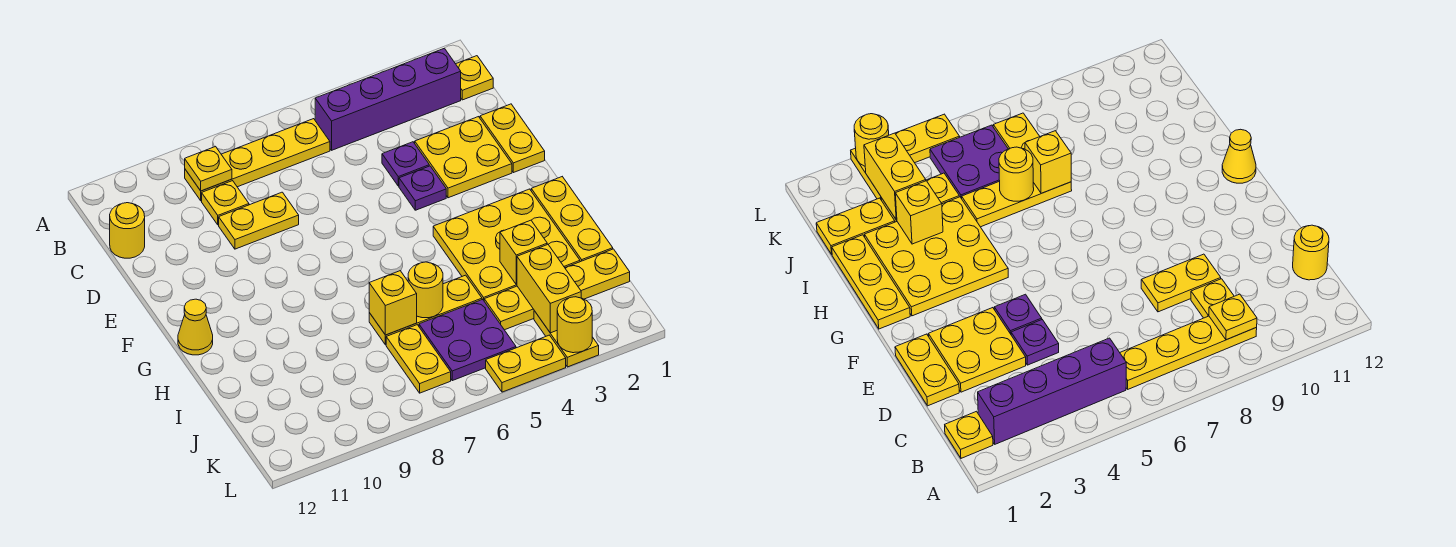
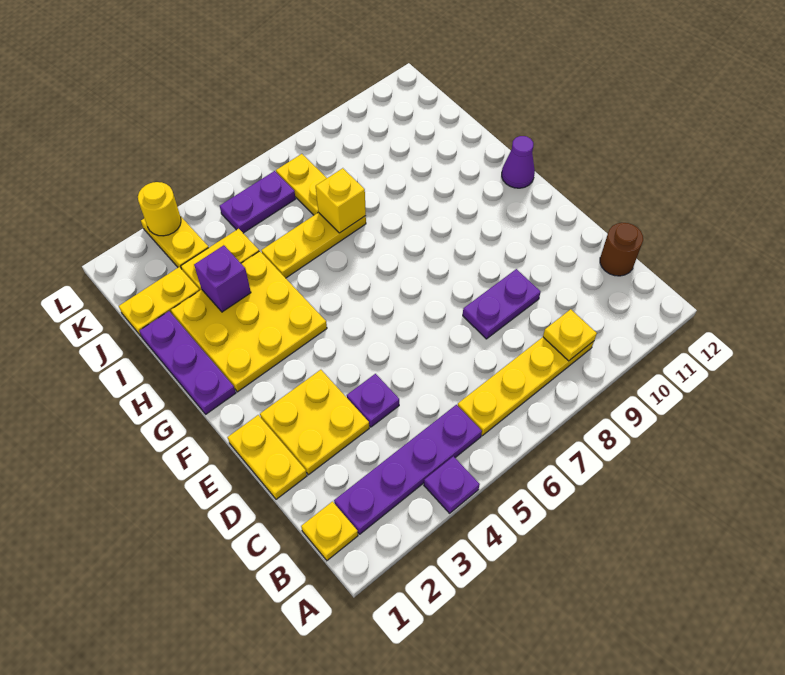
purple brick B2:B5 level 1 -> purple plate B2:B5 level 1
yellow plate C9 level 1 -> none
yellow round brick C12 level 1 -> brown round brick C12 level 1
yellow plate D8:D9 level 1 -> purple plate D8:D9 level 1
purple plate E4 level 1 -> purple plate A4 level 1
yellow plate G1:I1 level 1 -> purple plate G1:I1 level 1
yellow cone G12 level 1 -> purple cone G12 level 1
yellow brick I3 level 2 -> purple brick I3 level 2
yellow round brick I6 level 2 -> none
yellow brick J3:K3 level 2 -> none
purple plate J5:K6 level 1 -> purple plate K5:K6 level 1
yellow plate L4:L5 level 1 -> none

